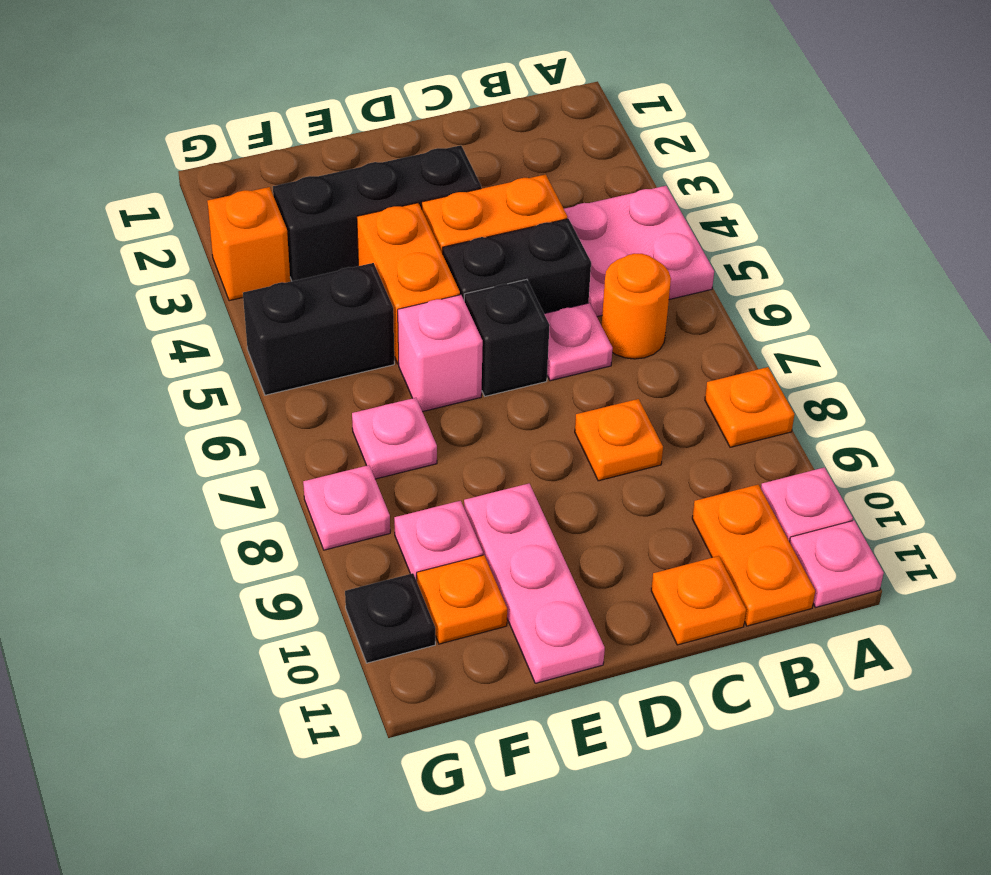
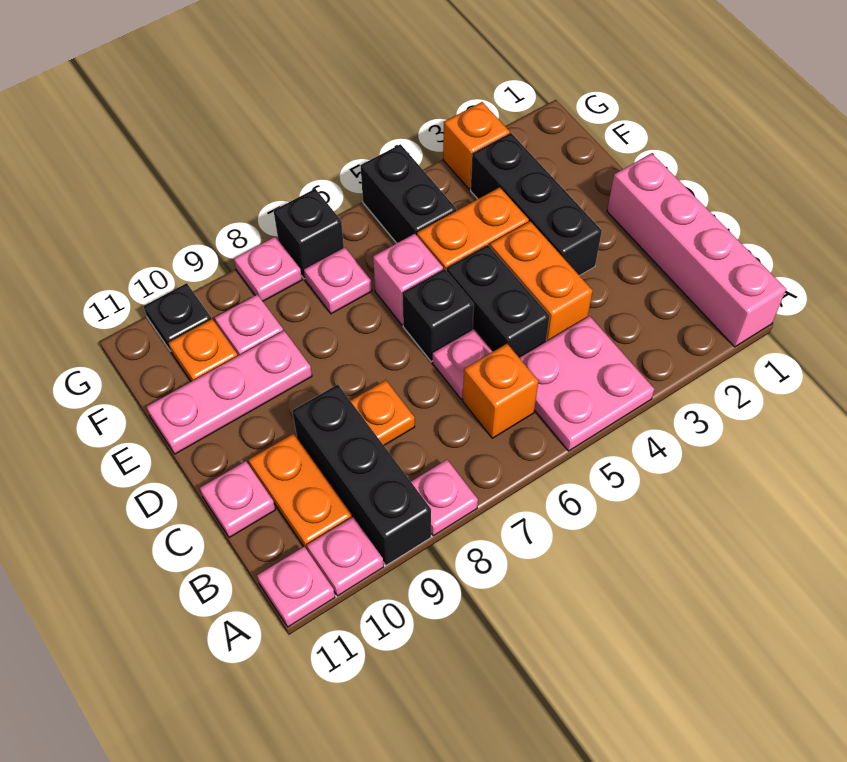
none -> pink brick A1:D1 level 1
orange plate A8 level 1 -> pink plate A8 level 1
none -> black brick A9:C9 level 1
orange round brick B6 level 1 -> orange brick B6 level 1
orange plate B10:B11 level 1 -> orange plate B10:C10 level 1
orange plate C11 level 1 -> pink plate C11 level 1
none -> black brick G7 level 1

